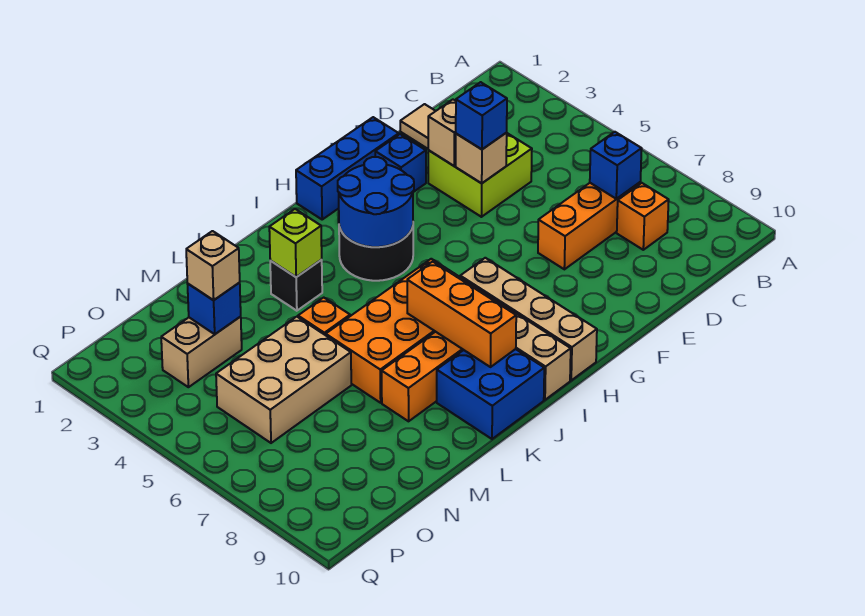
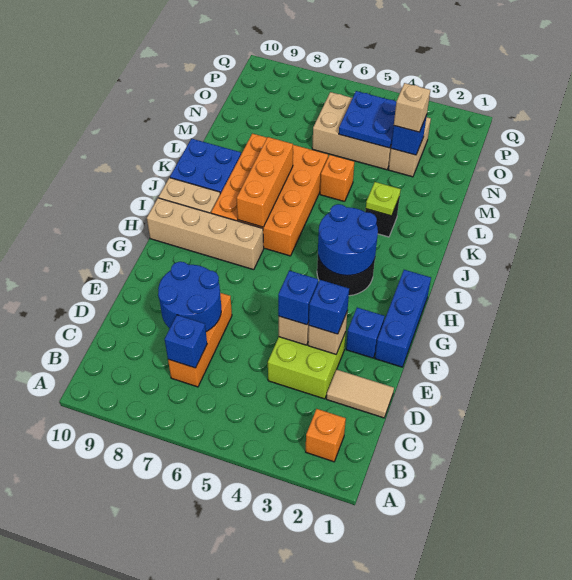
orange brick C8 level 1 -> orange brick B2 level 1
none -> blue round brick D7:E8 level 2
none -> blue brick E3 level 3
orange brick J7:J9 level 2 -> orange brick I7:K7 level 2
lime brick K3 level 2 -> lime plate K3 level 2
tan brick M5:O6 level 1 -> tan brick N4:O6 level 1
none -> blue plate N4:O5 level 2

